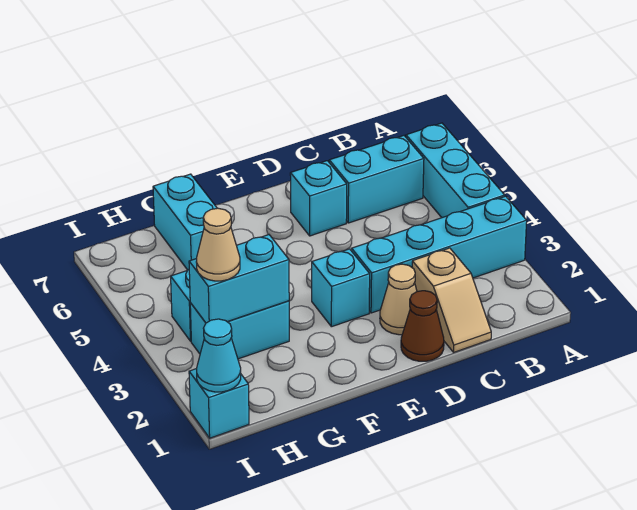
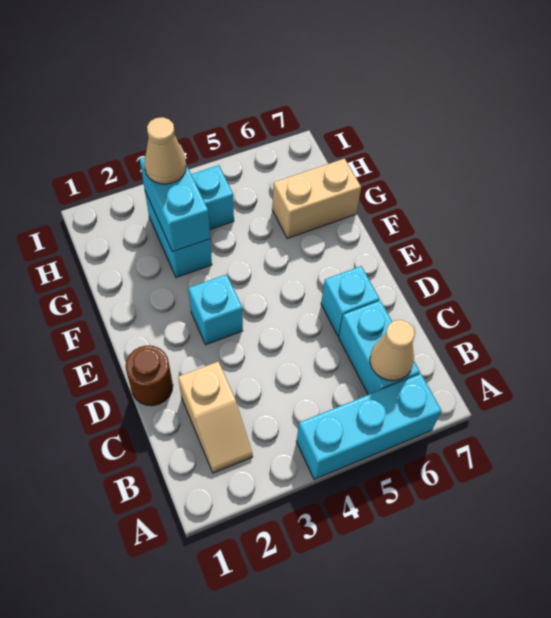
cyan brick A3:D3 level 1 -> none
tan slope C1:C2 level 1 top 2 -> tan slope B2:C2 level 1 top C
brown cone D1 level 1 -> brown round brick D1 level 1
tan cone D2 level 1 -> tan cone B6 level 2
cyan brick G6:G7 level 1 -> tan brick G6:G7 level 1
cyan brick I1 level 1 -> none
cyan cone I1 level 2 -> none

